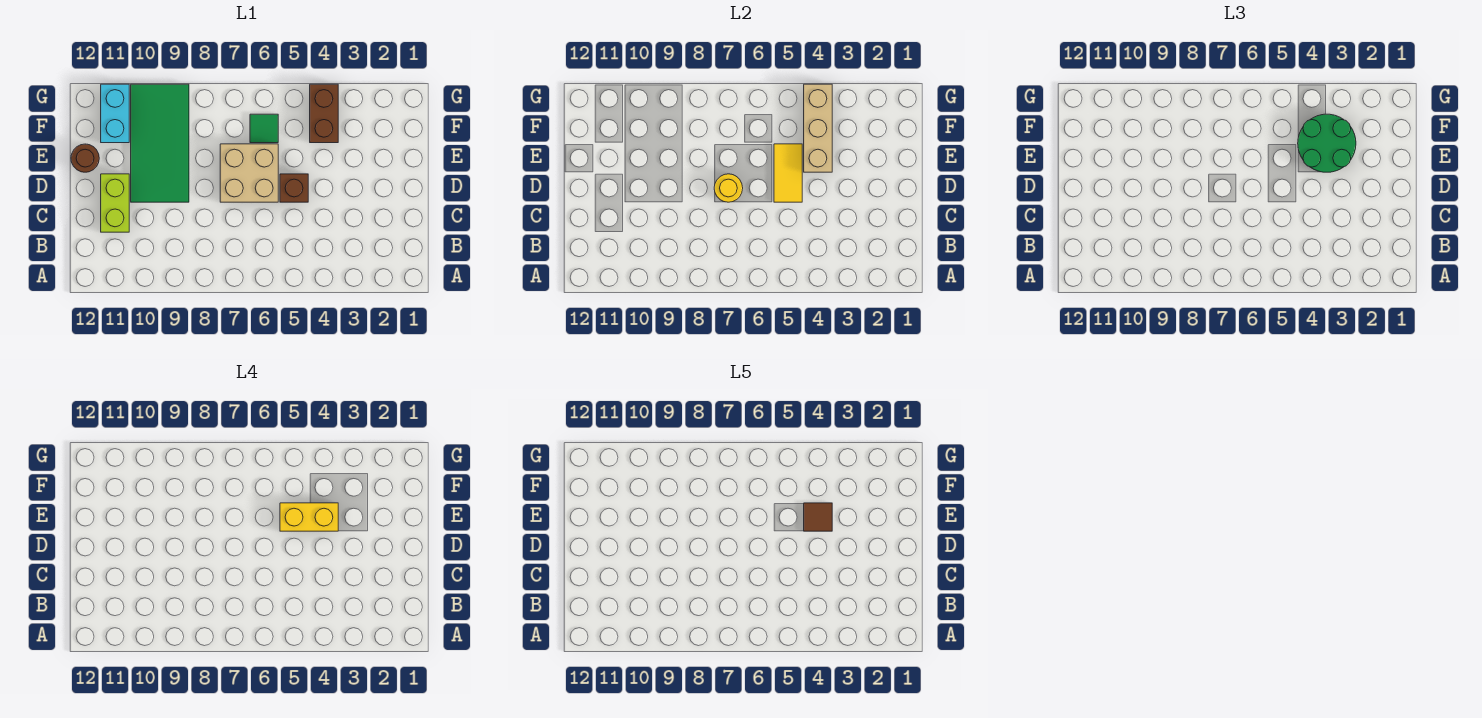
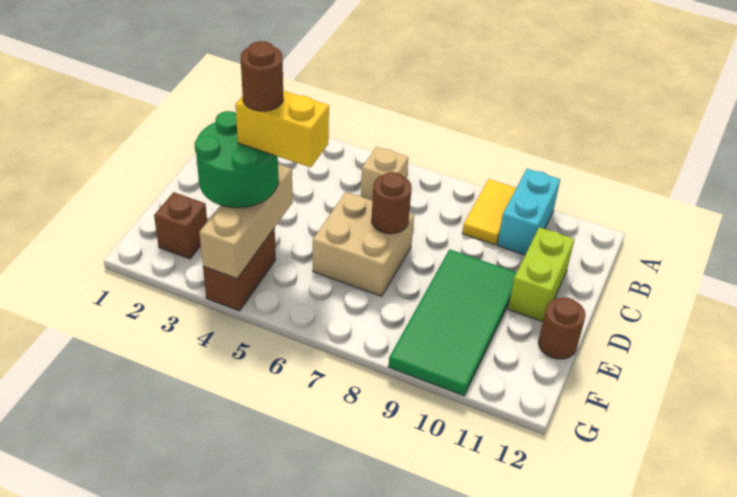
none -> tan brick B6 level 1
brown brick D5 level 1 -> brown brick F2 level 1
yellow tile D5:E5 level 2 -> yellow tile A9:B9 level 1
yellow round brick D7 level 2 -> brown round brick D7 level 2
brown tile E4 level 5 -> brown round brick E4 level 5
green tile F6 level 1 -> none
cyan brick F11:G11 level 1 -> cyan brick A10:B10 level 1

